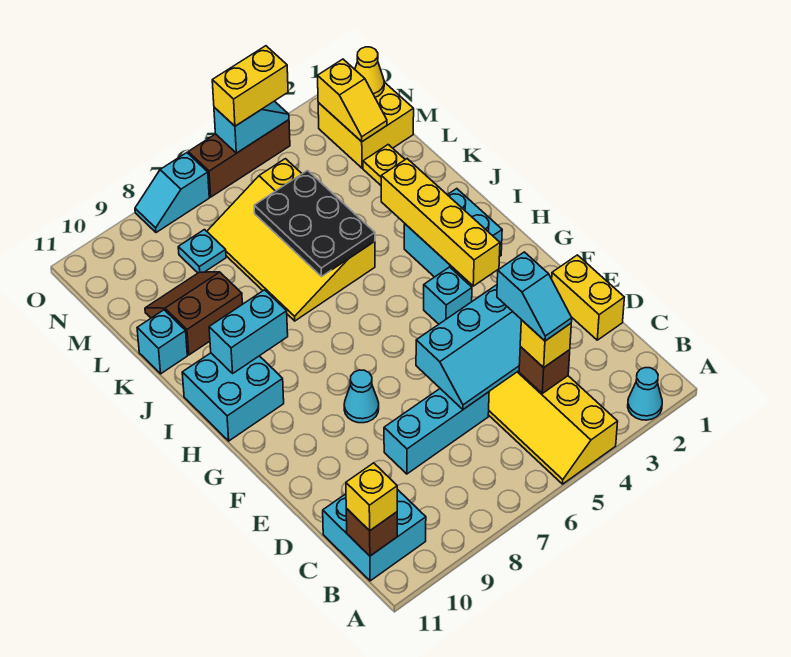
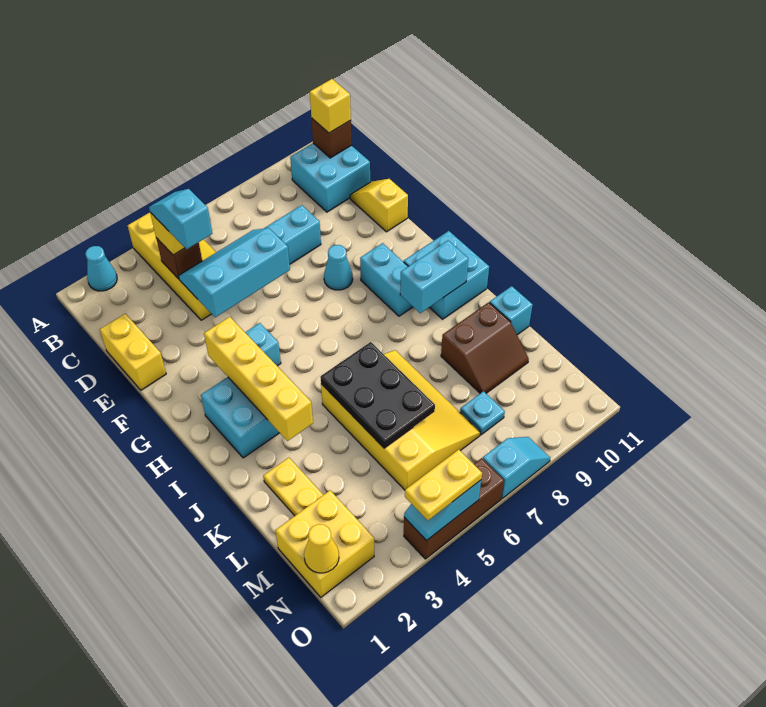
none -> cyan brick G9:H9 level 1
yellow slope M2:N2 level 2 top N -> yellow slope D11:E11 level 1 top E
yellow brick O4:O5 level 3 -> yellow plate O4:O5 level 3

